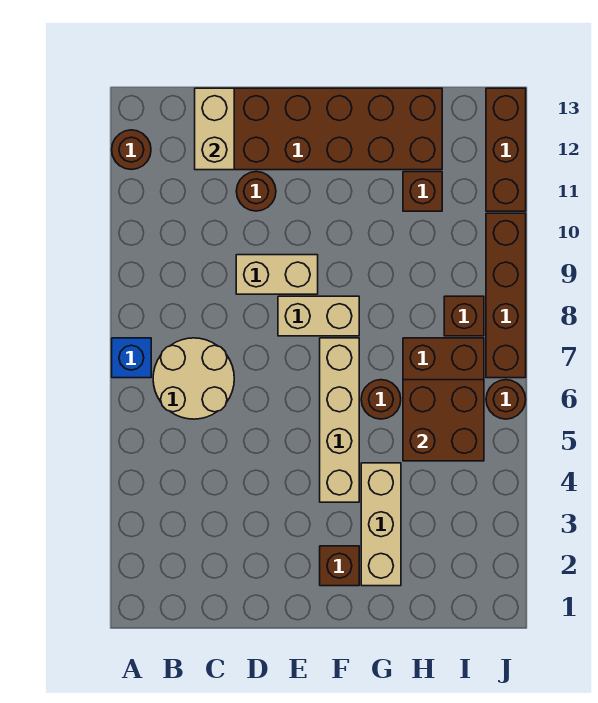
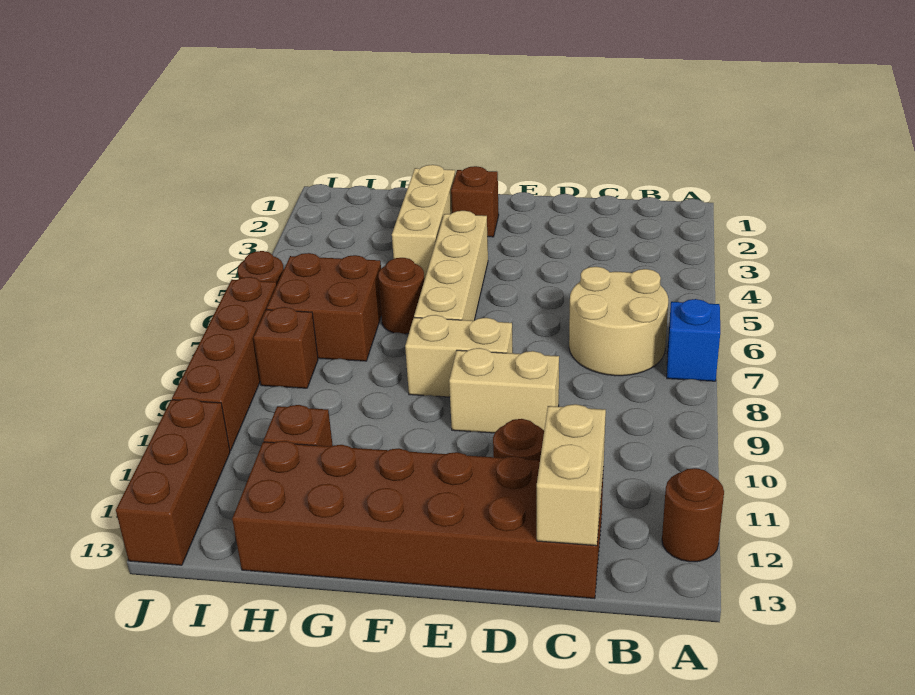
brown brick H5:I6 level 2 -> none

